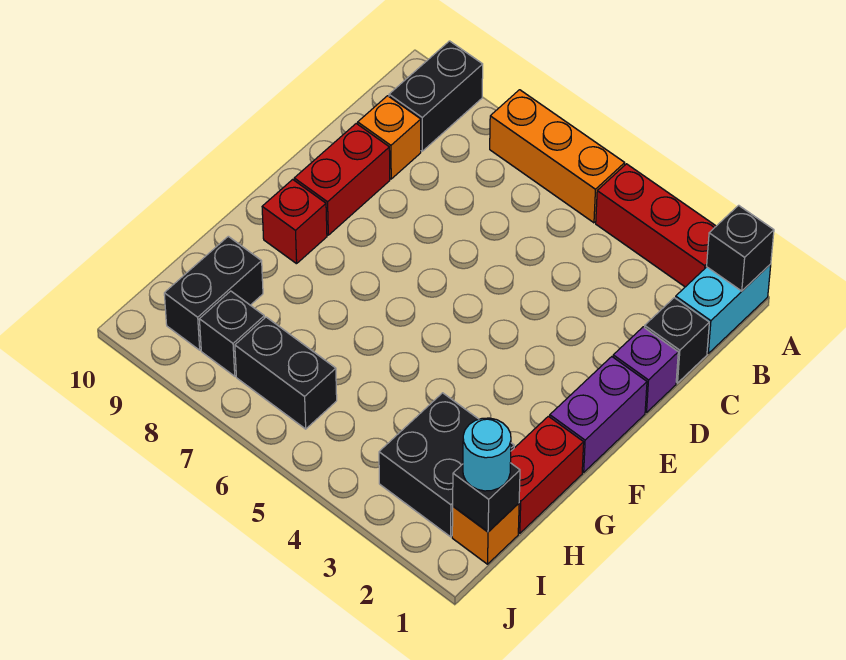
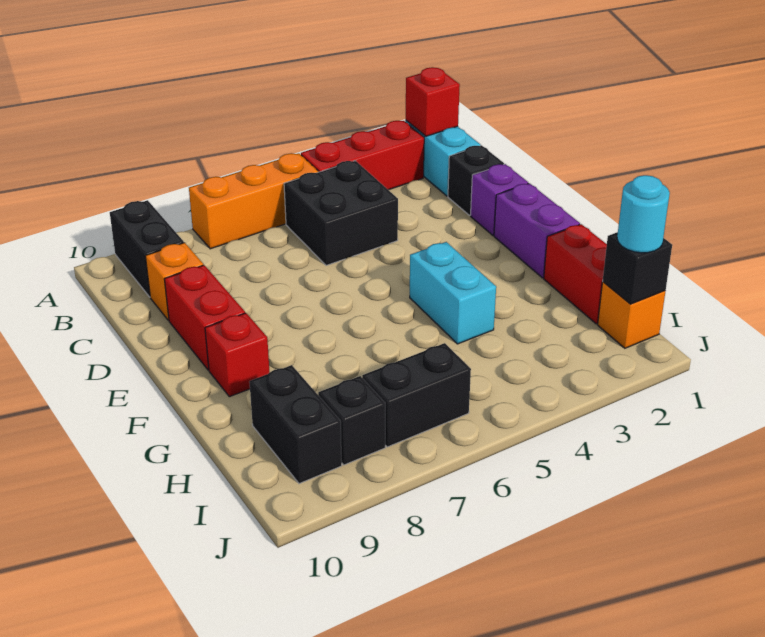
black brick A1 level 2 -> red brick A1 level 2
none -> cyan brick F4:G4 level 1
black brick H2:I3 level 1 -> black brick B4:C5 level 1

